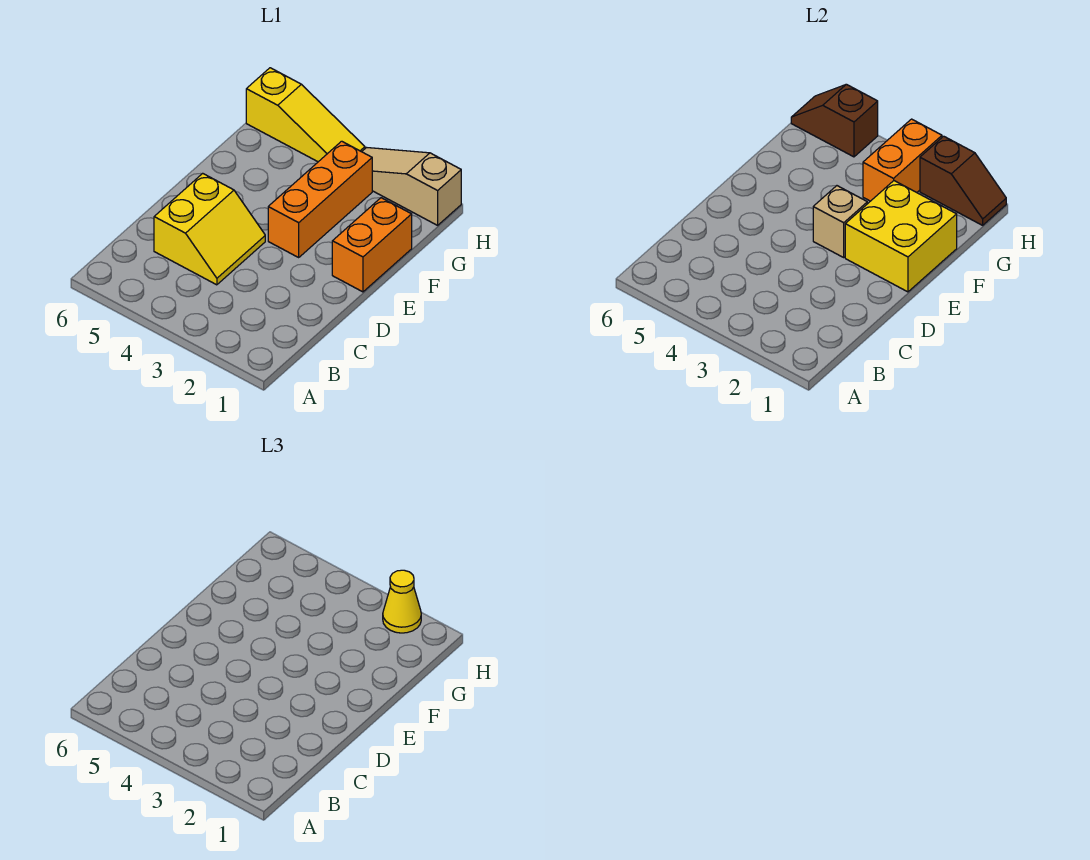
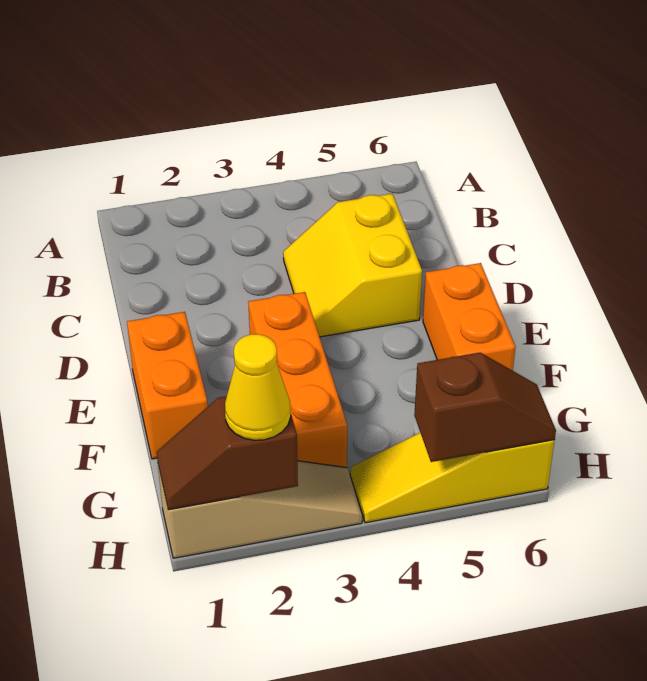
yellow brick E1:F2 level 2 -> none
tan brick E3 level 2 -> none
orange brick G3:H3 level 2 -> orange brick E6:F6 level 1

